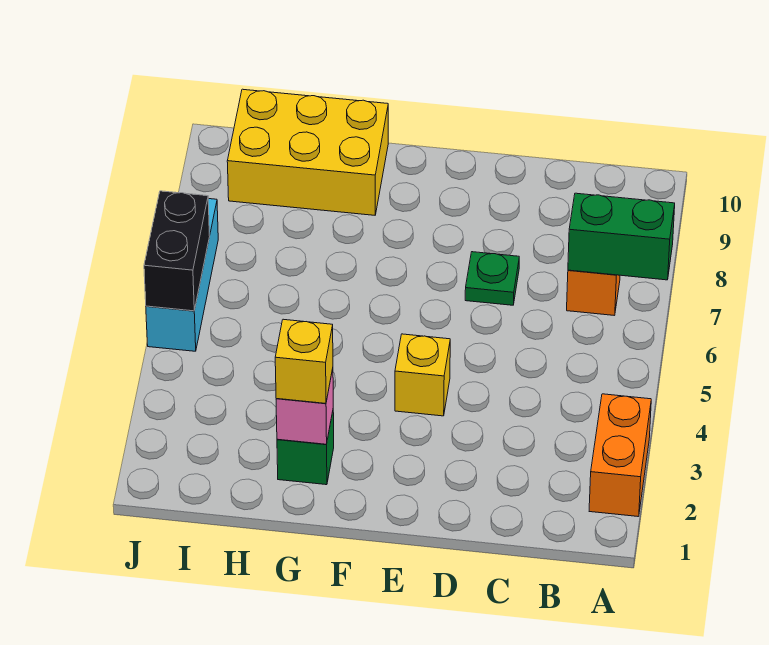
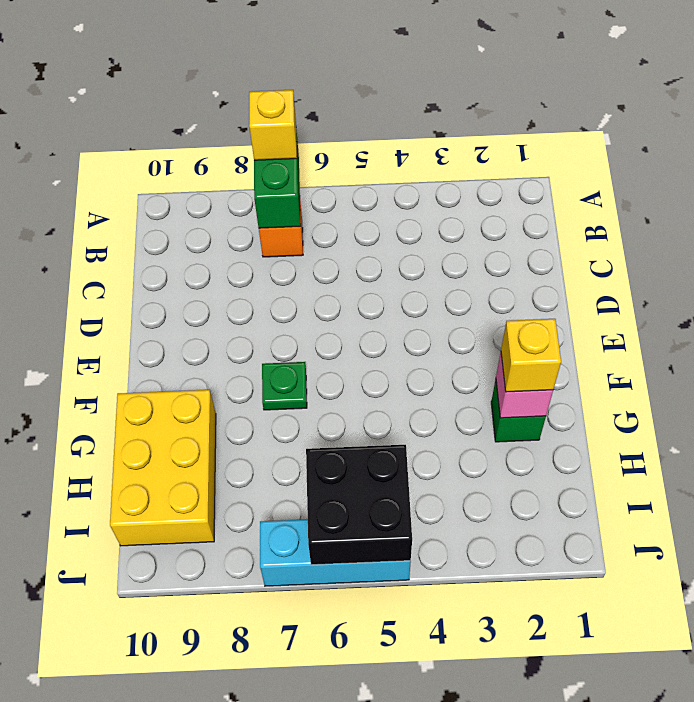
orange brick A2:A3 level 1 -> none
green plate D7 level 1 -> green plate F7 level 1
yellow brick E4 level 1 -> yellow brick A7 level 3
black brick J5:J6 level 2 -> black brick I5:J6 level 2

